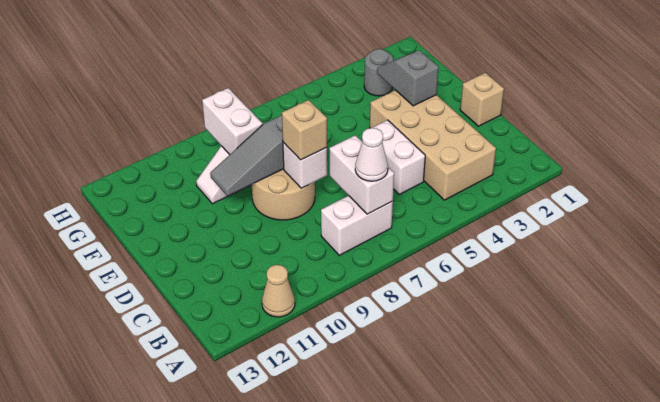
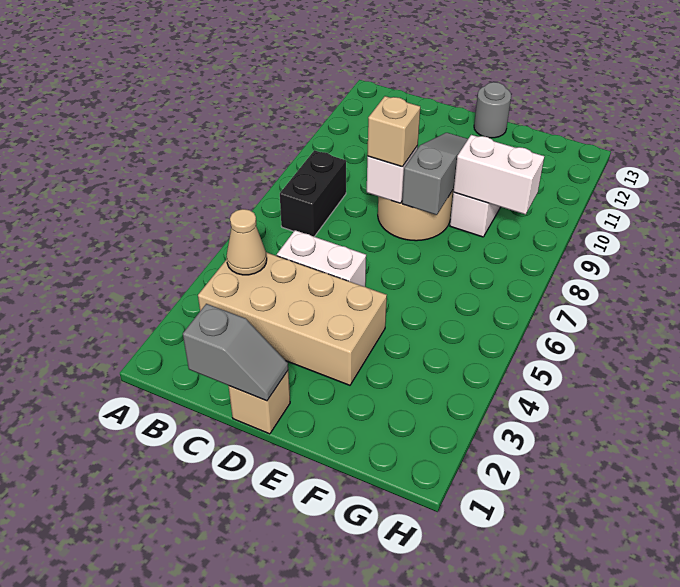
tan cone A11 level 1 -> tan cone B4 level 2
white brick B7:B8 level 1 -> black brick B7:B8 level 1
white brick B7:C7 level 2 -> none
white cone B7 level 3 -> none
grey slope E3:F3 level 2 top E -> grey slope C1:D1 level 2 top C
grey round brick G3 level 1 -> grey round brick E13 level 1

